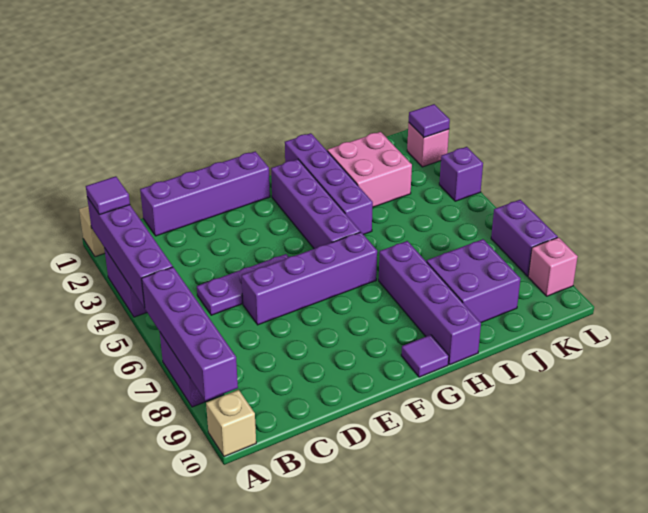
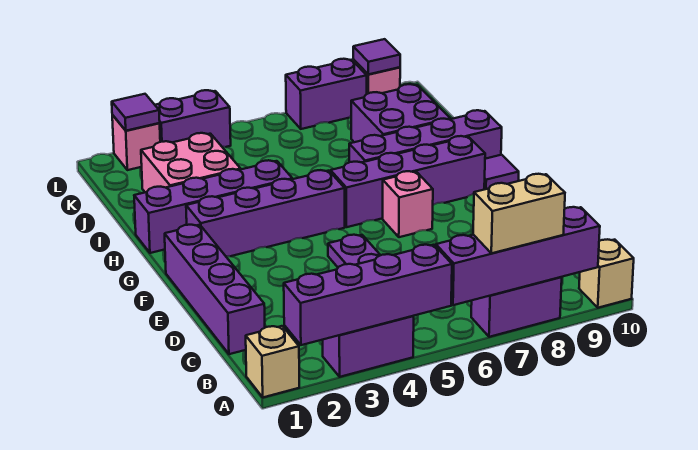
purple tile A2 level 3 -> purple tile L9 level 2
none -> tan brick A7:A8 level 3
purple brick D6:G6 level 1 -> purple brick G6:G9 level 1
none -> pink brick F7 level 1
purple brick L4 level 1 -> purple brick L3:L4 level 1

